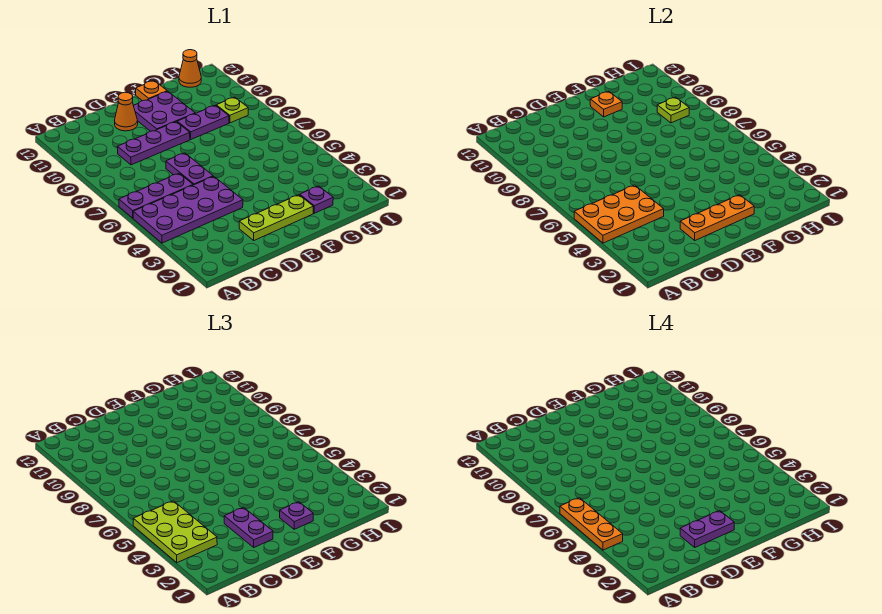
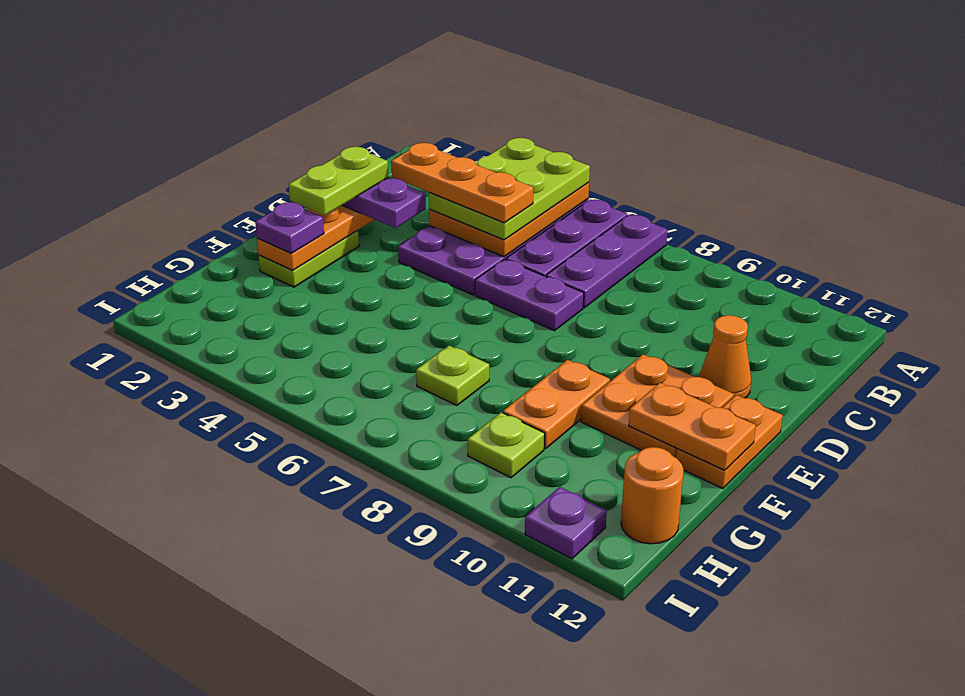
lime plate A3:B5 level 3 -> lime plate A4:C5 level 3
orange plate A4:A6 level 4 -> orange plate C3:C5 level 4
purple plate C9:E9 level 1 -> purple plate A7:C7 level 1
lime plate D2:F2 level 1 -> lime plate E2:F2 level 1
purple plate D2:E2 level 4 -> lime plate D2:E2 level 4
purple plate E10:F11 level 1 -> orange plate E10:F11 level 1
purple plate F9:G9 level 1 -> orange plate F9:G9 level 1
orange plate F11 level 2 -> orange plate F11:F12 level 2
orange plate F12 level 1 -> orange plate E12:F12 level 1
purple plate G2 level 1 -> purple plate I11 level 1
lime plate H9 level 2 -> lime plate G7 level 1
orange cone H12 level 1 -> orange round brick H12 level 1

